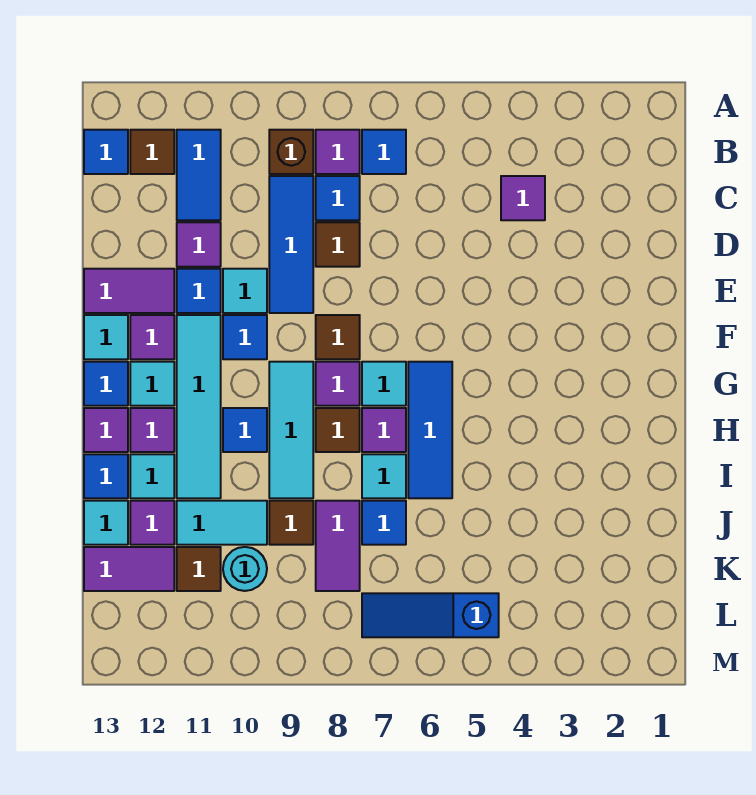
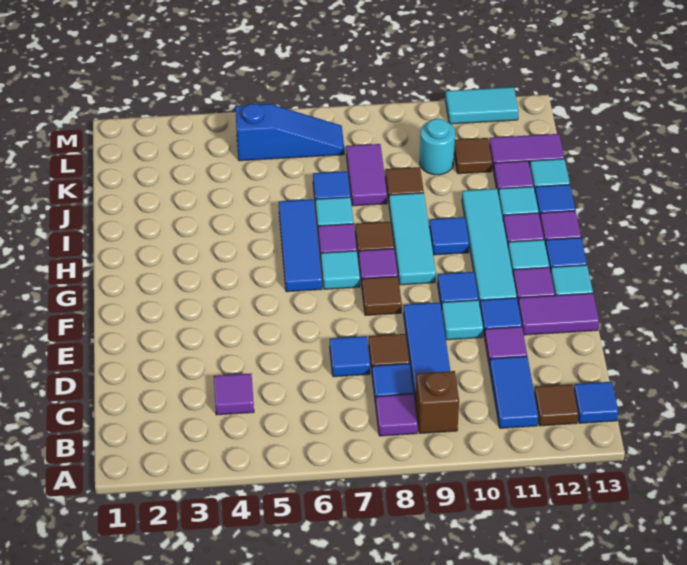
blue tile B7 level 1 -> blue tile D7 level 1
cyan tile J10:J11 level 1 -> cyan tile M11:M12 level 1

